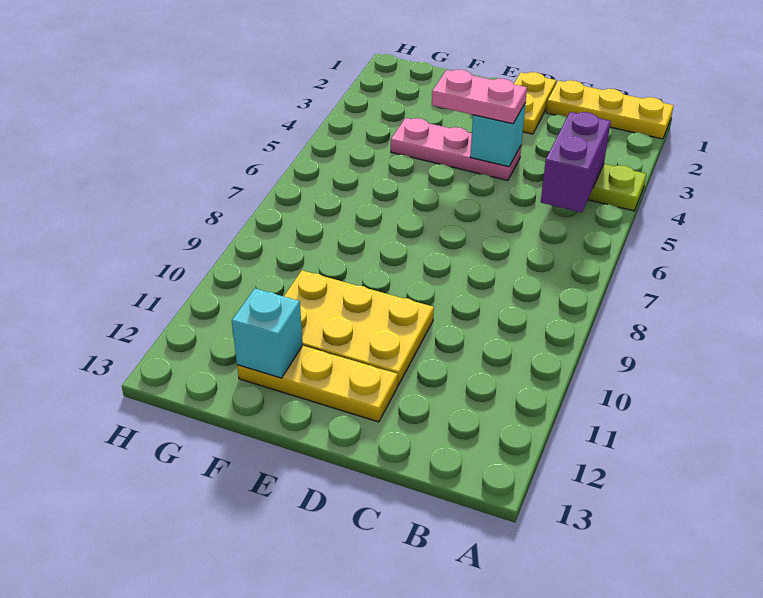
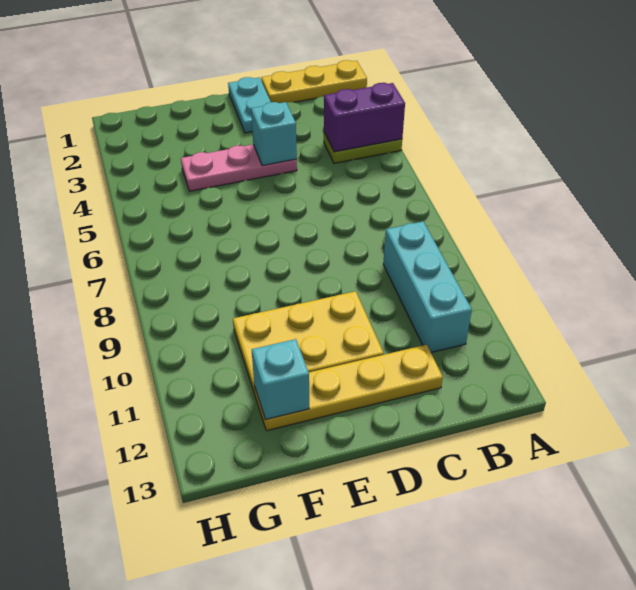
purple brick B4:B5 level 2 -> purple brick A4:B4 level 2
none -> cyan brick B9:B11 level 1
yellow plate D1:D2 level 1 -> cyan plate D1:D2 level 1
pink plate D4:E4 level 3 -> none
yellow plate D12:F12 level 1 -> yellow plate C12:F12 level 1

